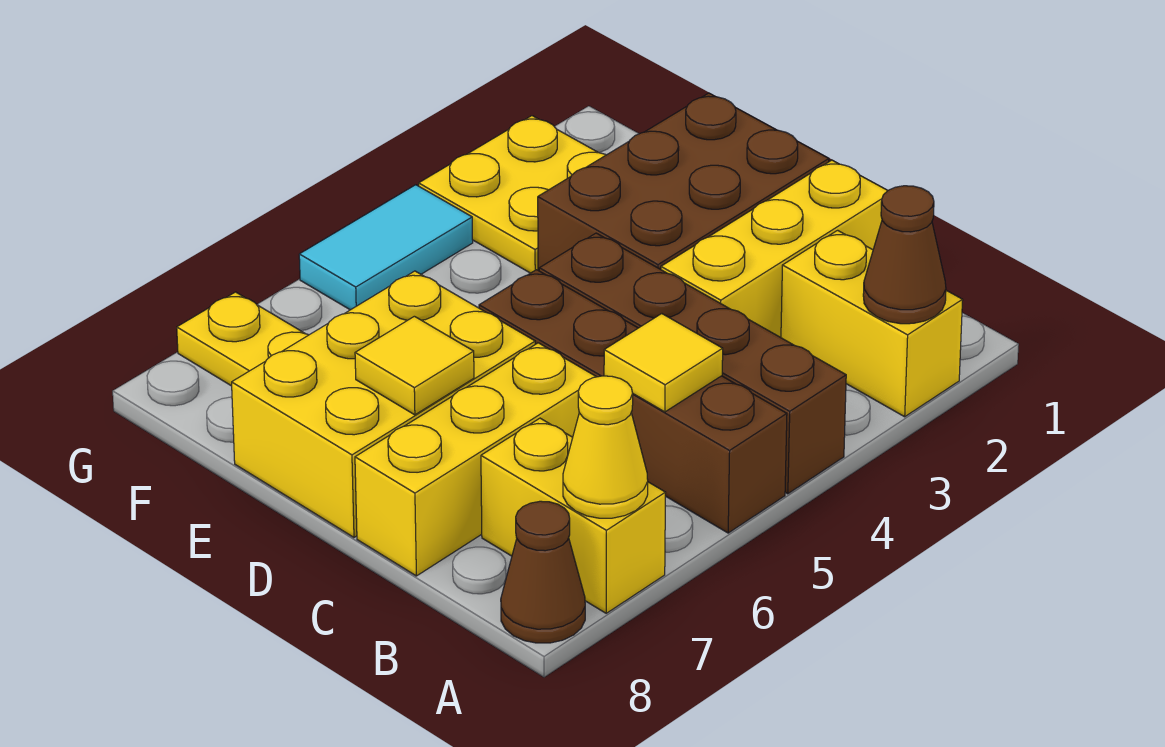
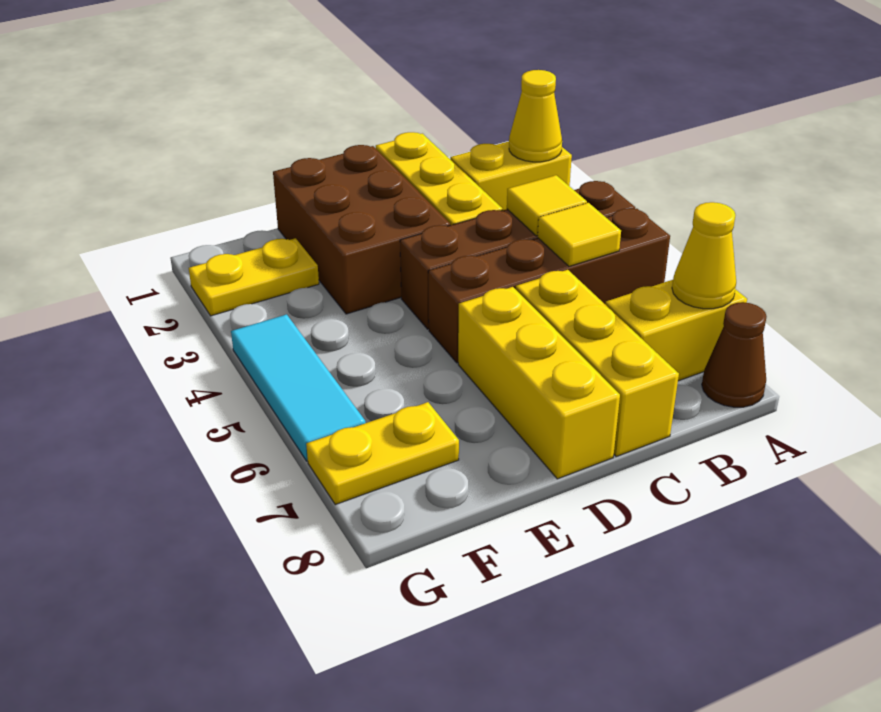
brown cone A2 level 2 -> yellow cone A2 level 2
yellow brick D6:E8 level 1 -> yellow brick D6:D8 level 1
yellow tile D7 level 2 -> yellow tile B4 level 2
yellow plate F2:G3 level 1 -> yellow plate F2:G2 level 1
cyan tile G4:G5 level 1 -> cyan tile G4:G6 level 1

